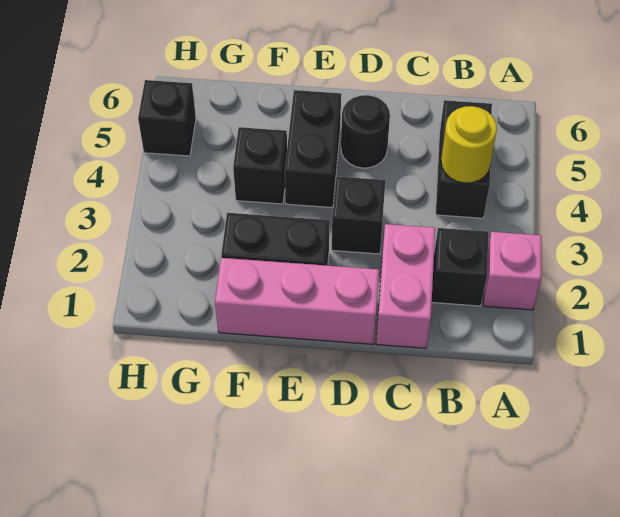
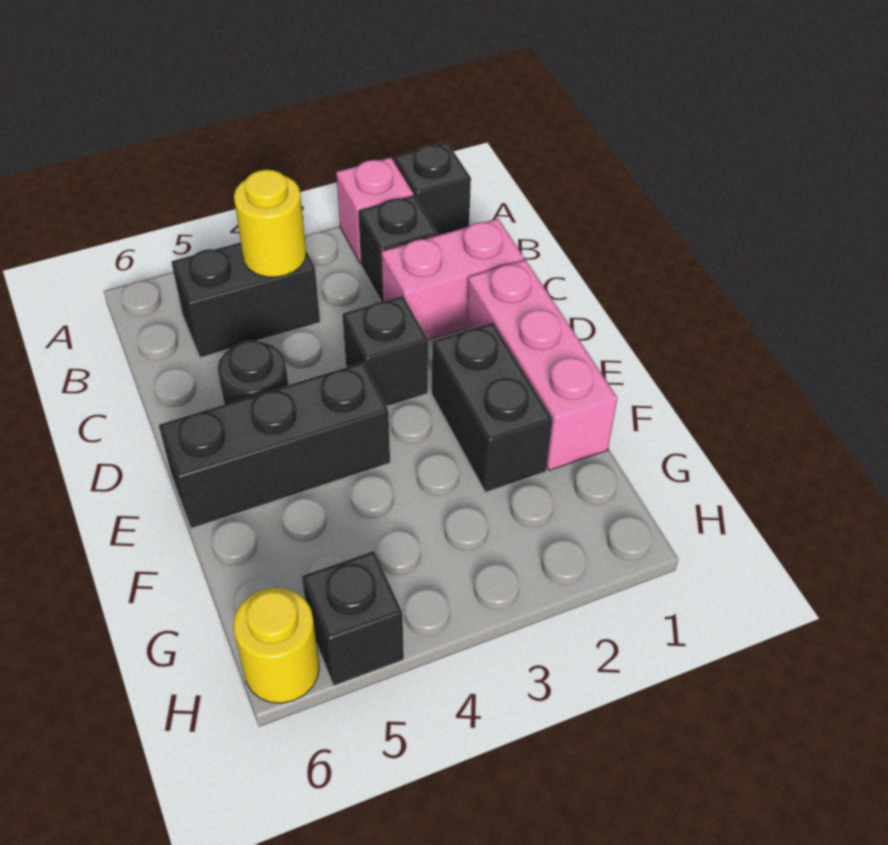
black brick E4:E5 level 1 -> black brick E4:E6 level 1
black brick F4 level 1 -> black brick A1 level 1
none -> yellow round brick H6 level 1

